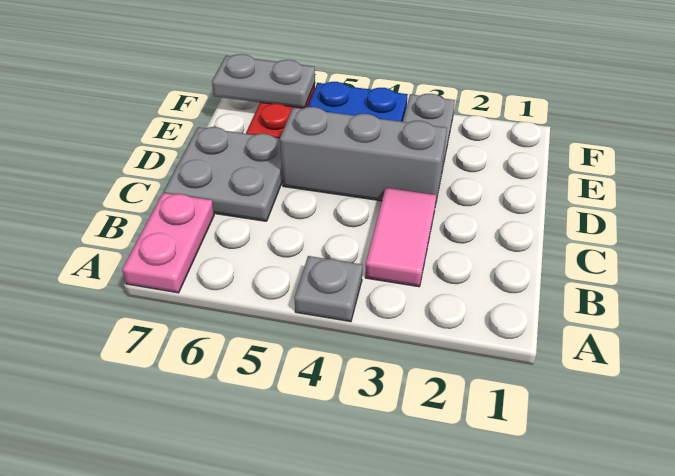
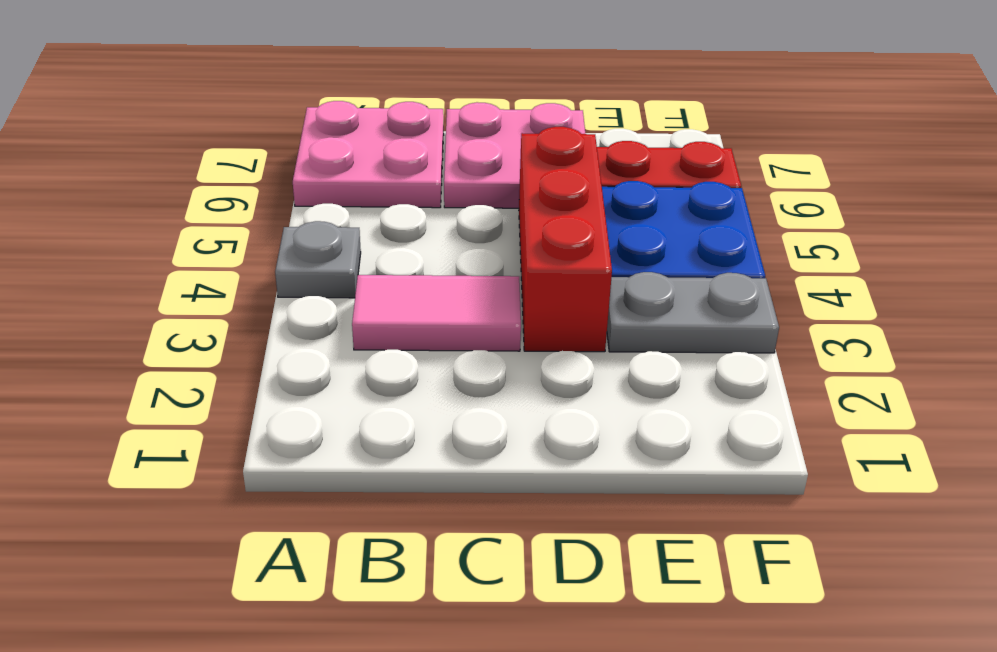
pink plate A7:B7 level 1 -> pink plate A6:B7 level 1
grey plate C6:D7 level 1 -> pink plate C6:D7 level 1
grey brick D3:D5 level 1 -> red brick D3:D5 level 1
grey plate F6:F7 level 2 -> none

